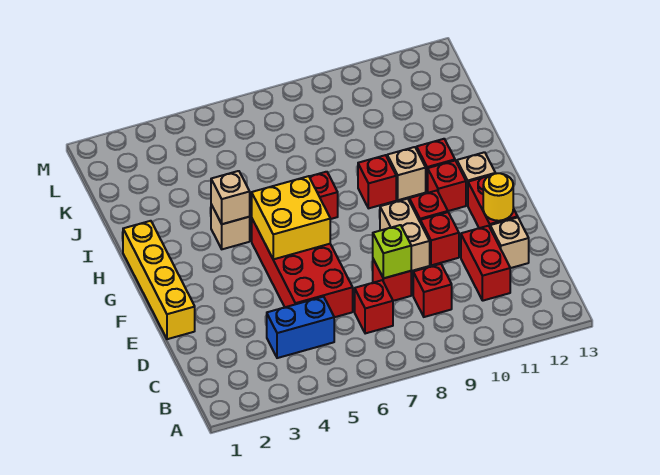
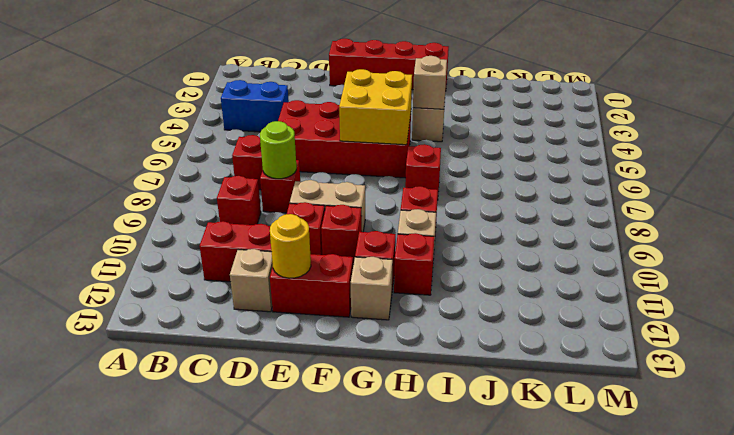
blue brick C4:C5 level 1 -> blue brick B4:C4 level 1
lime brick D8 level 2 -> lime round brick D8 level 2
yellow brick E1:H1 level 1 -> red brick E1:H1 level 1

